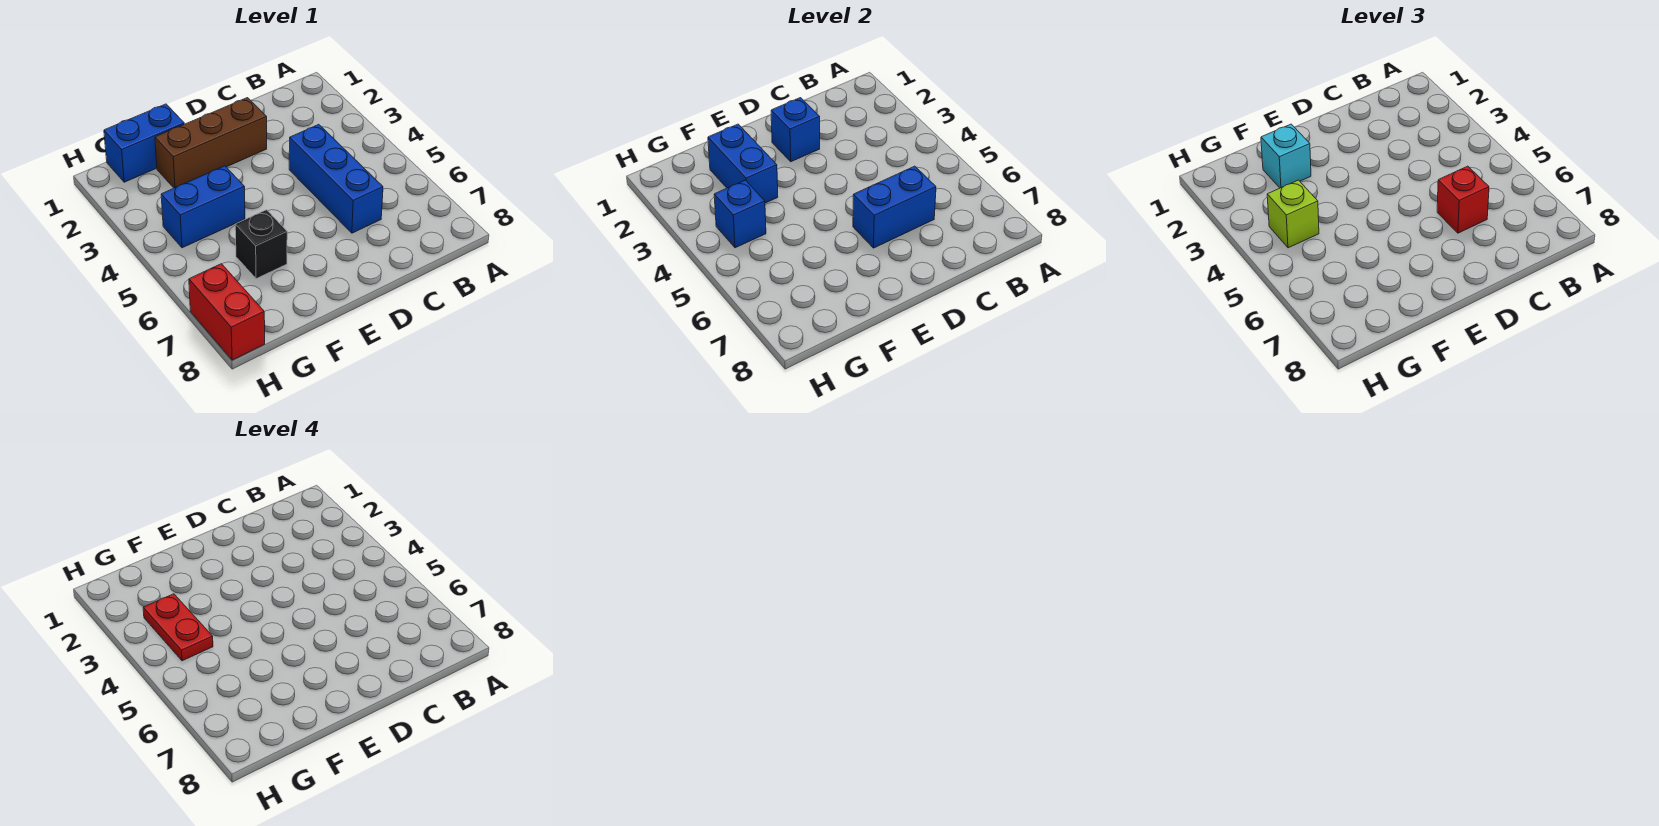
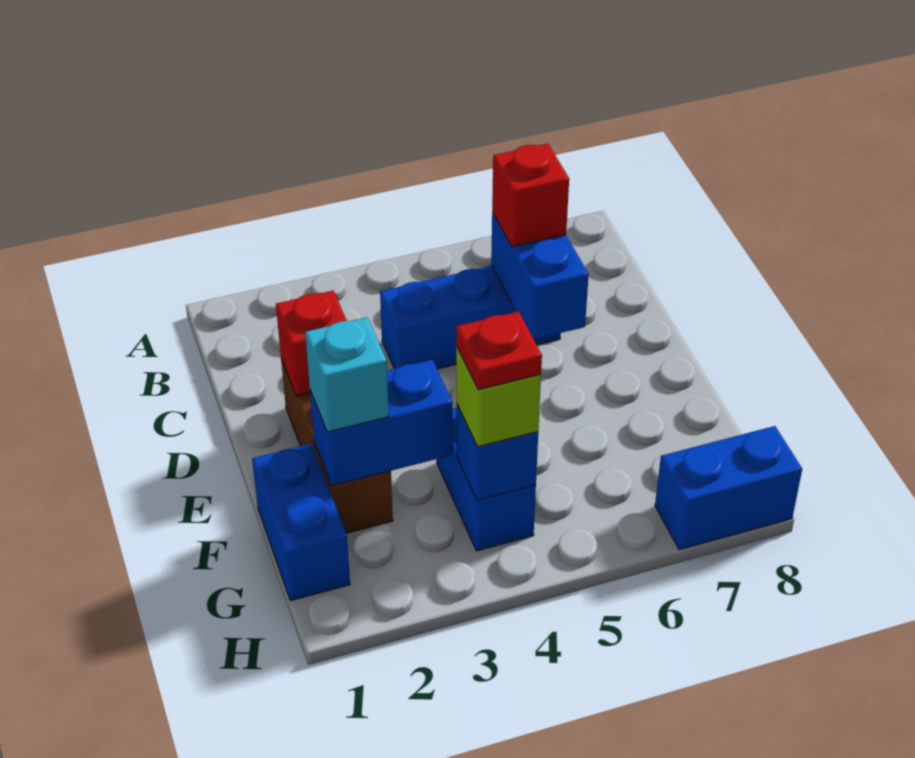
blue brick D2 level 2 -> red brick D2 level 2
black brick F6 level 1 -> none
red plate G3:G4 level 4 -> red plate G4 level 4
red brick H7:H8 level 1 -> blue brick H7:H8 level 1

